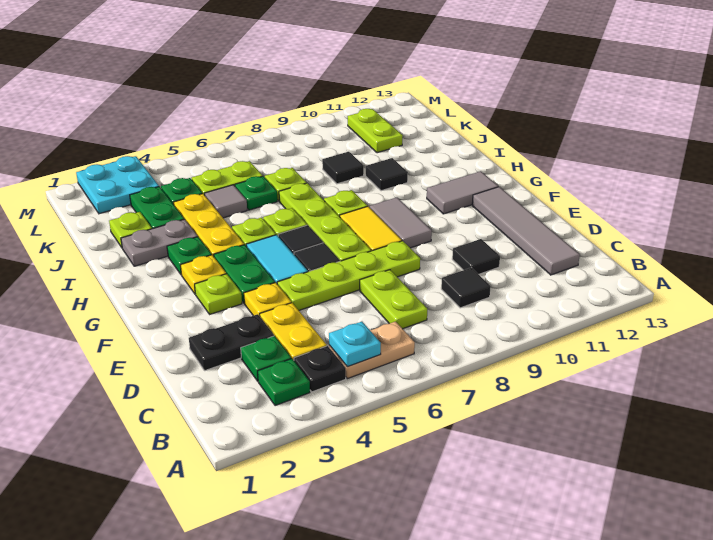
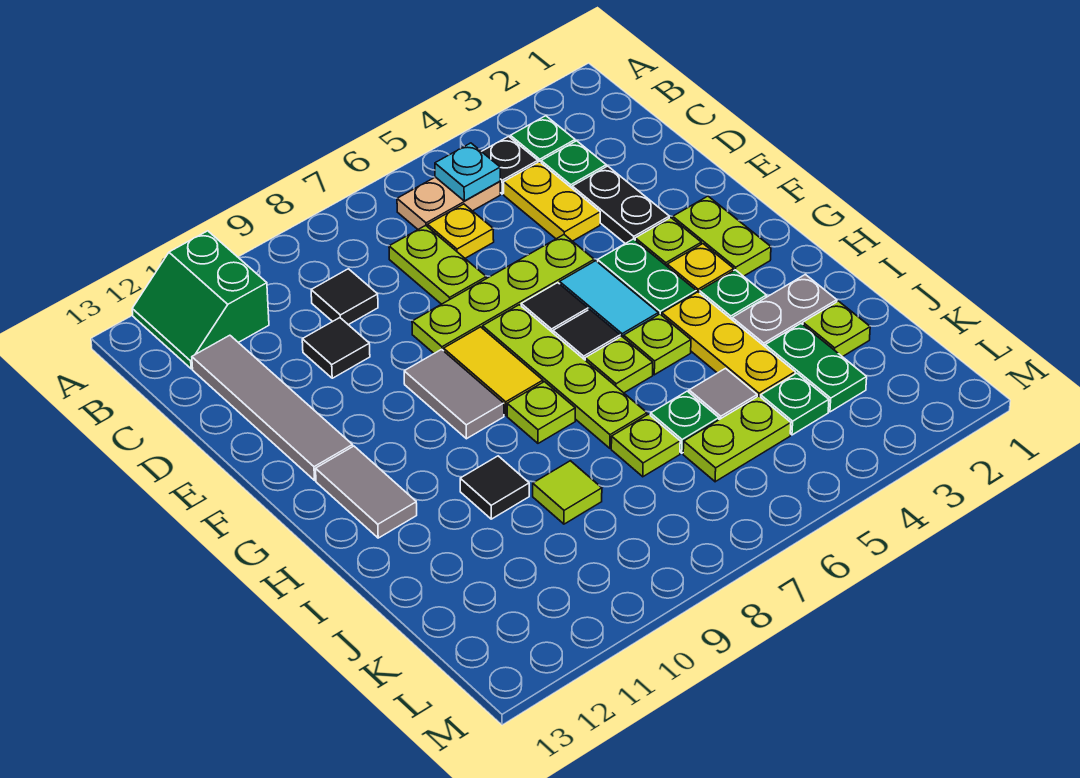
none -> green slope A11:B12 level 1 top 11
black plate D2:D3 level 1 -> black plate D3:E3 level 1
yellow plate E4 level 1 -> yellow plate C6 level 1
grey tile G11:G12 level 1 -> grey tile G12:H12 level 1
black tile J9 level 1 -> lime tile J9 level 1
lime plate K11:L11 level 1 -> lime plate F2:G2 level 1
cyan plate L2:M3 level 1 -> none

